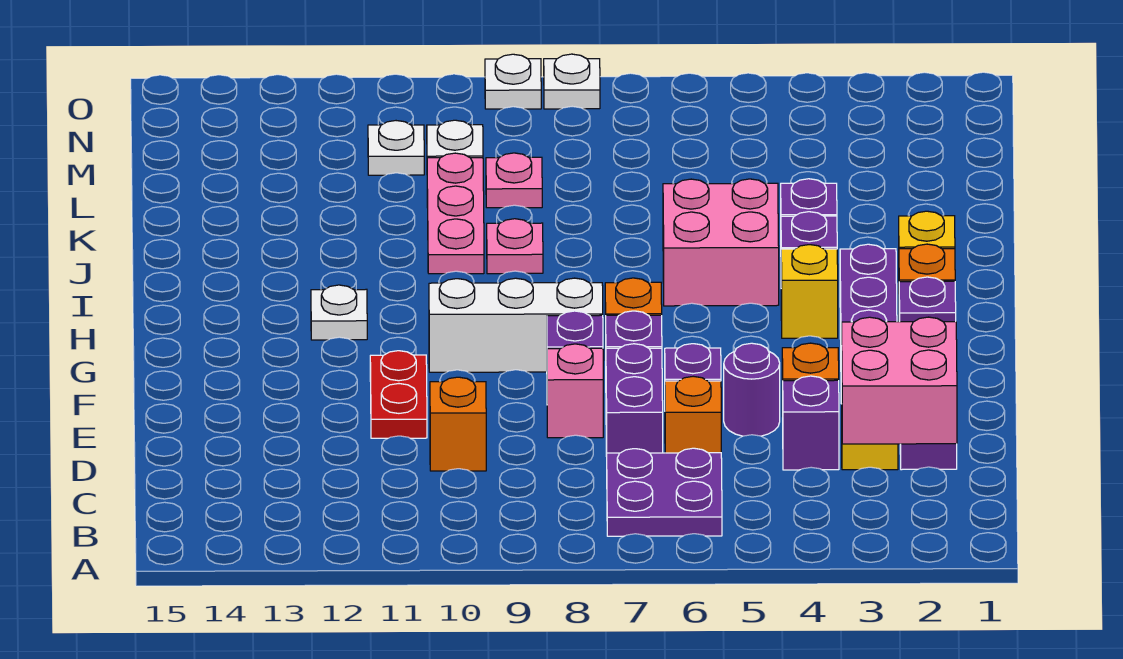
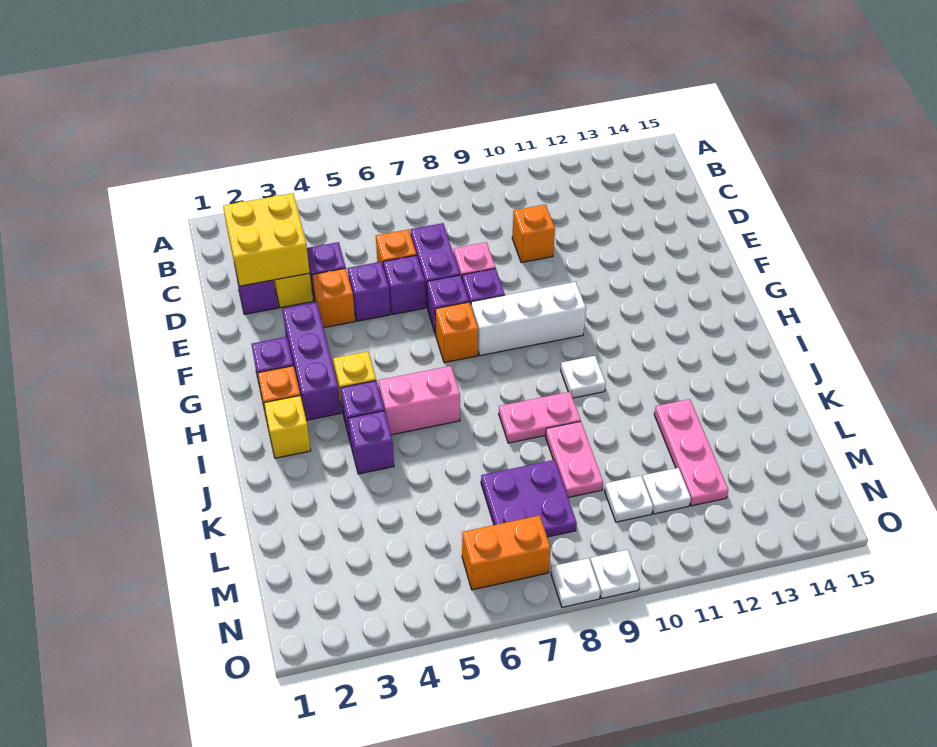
purple plate B6:C7 level 1 -> purple plate L7:M8 level 1
pink brick C2:D3 level 2 -> yellow brick C2:D3 level 2
purple round brick E5 level 1 -> purple brick E5 level 1
red plate E11:F11 level 1 -> none
white plate H12 level 1 -> white plate I10 level 1
pink brick I5:J6 level 1 -> pink brick I5:I6 level 1
pink plate J9 level 1 -> pink plate J8:J9 level 1
pink plate J10:L10 level 1 -> pink plate K12:M12 level 1
pink plate L9 level 1 -> pink plate K9:L9 level 1
none -> orange brick N6:N7 level 1

